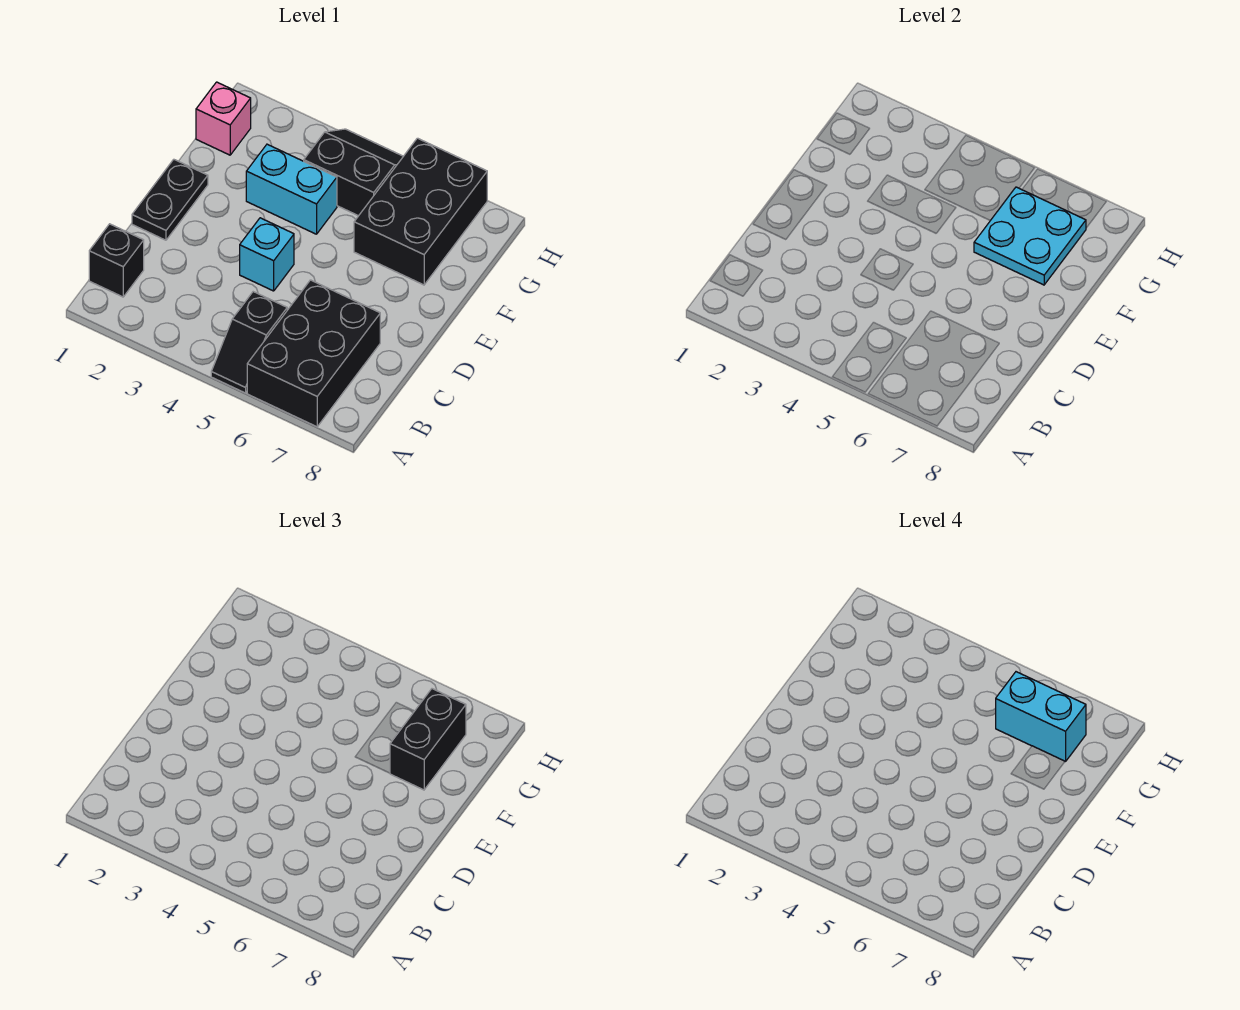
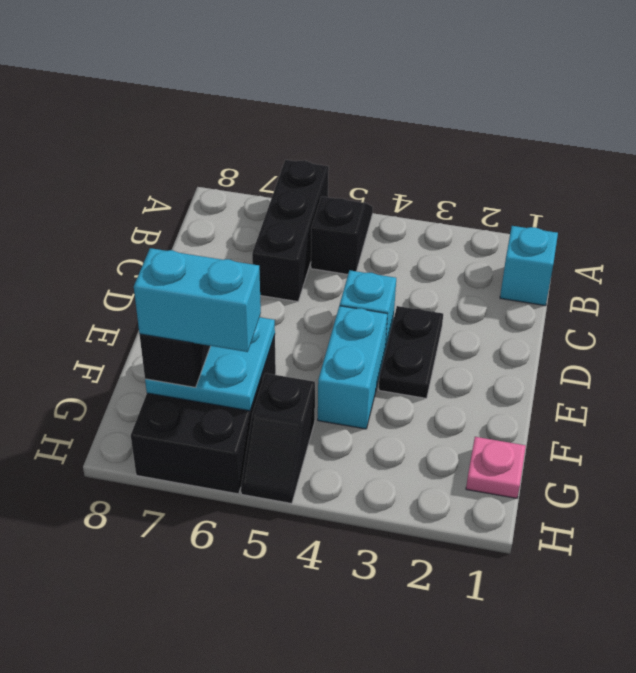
black brick A6:C7 level 1 -> black brick A6:C6 level 1
black brick B1 level 1 -> cyan brick B1 level 1
black plate D1:E1 level 1 -> black plate D3:E3 level 1
cyan brick F3:F4 level 1 -> cyan brick E4:F4 level 1
pink brick G1 level 1 -> pink plate G1 level 1
black slope G4:H5 level 1 top G -> black slope G5:H5 level 1 top G

